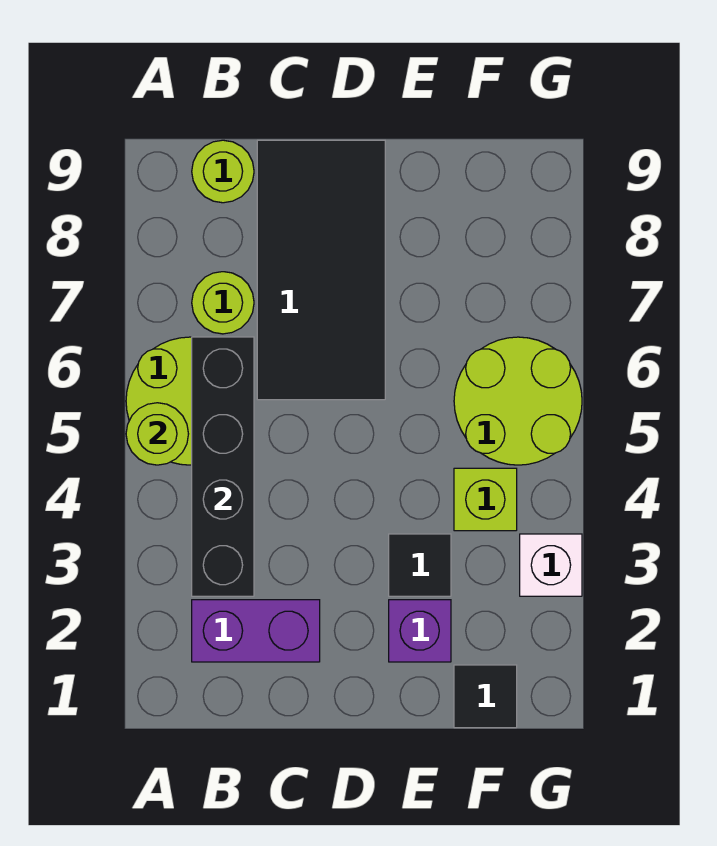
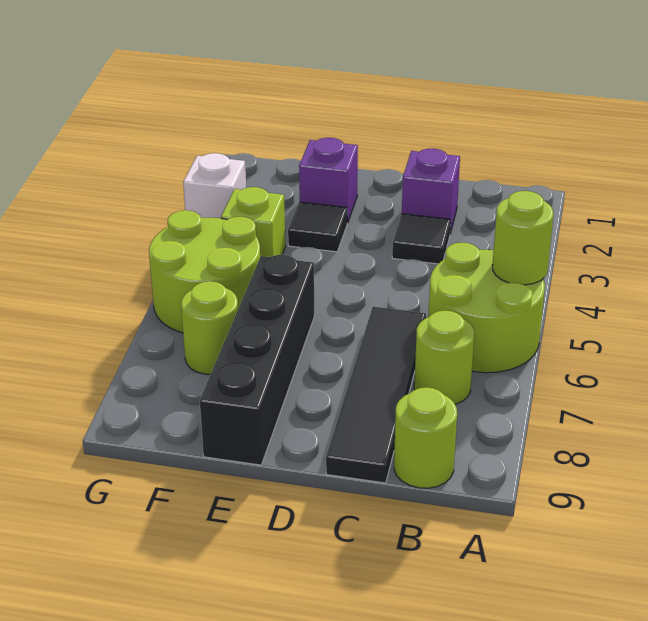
purple brick B2:C2 level 1 -> purple brick C2 level 1
black brick B3:B6 level 2 -> black brick E6:E9 level 1
black tile C6:D9 level 1 -> black tile C6:C9 level 1
black tile F1 level 1 -> black tile C3 level 1
none -> lime round brick F7 level 1

